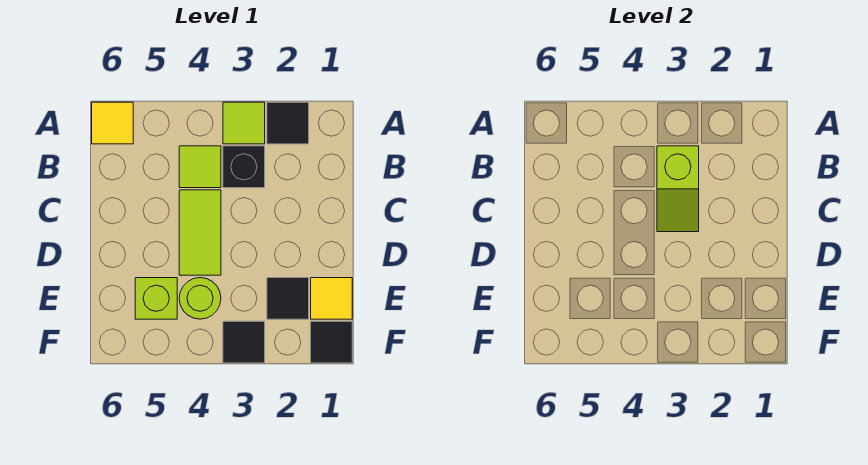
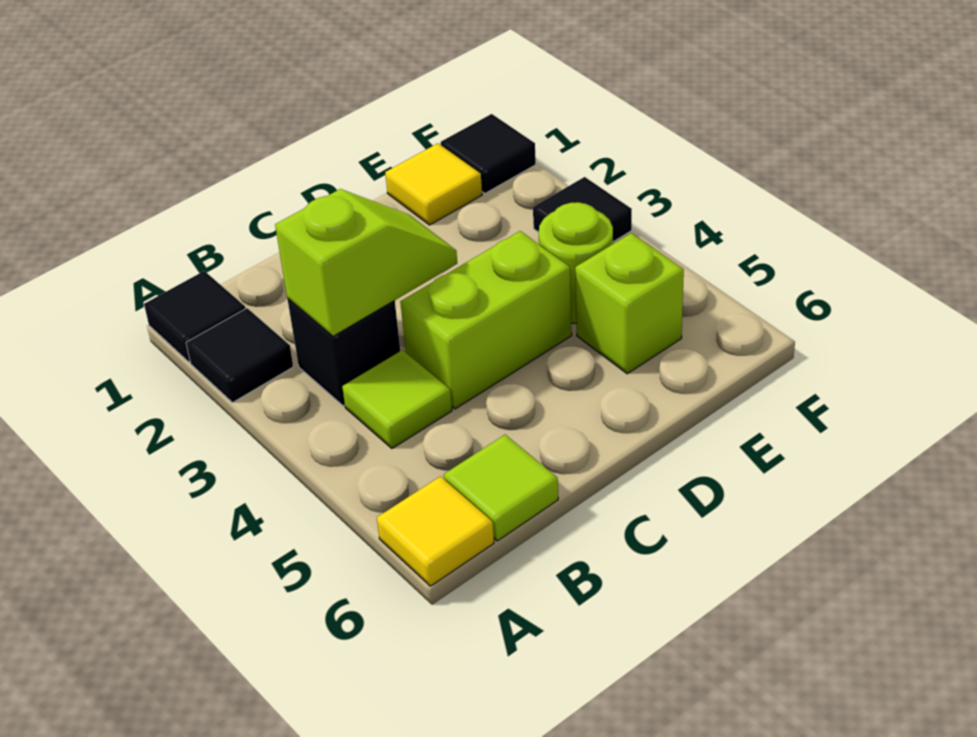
lime tile A3 level 1 -> lime tile B6 level 1
lime tile C4:D4 level 1 -> lime brick C4:D4 level 1
black tile E2 level 1 -> black tile A1 level 1

